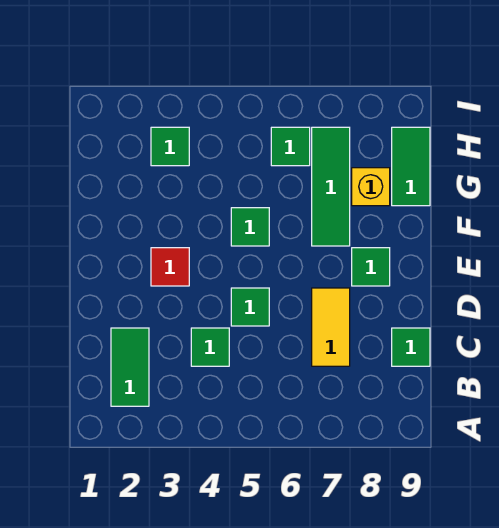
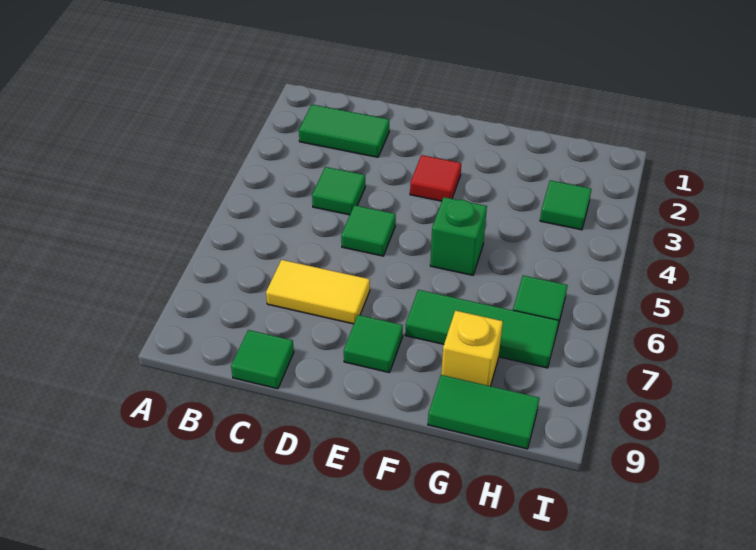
green tile F5 level 1 -> green brick F5 level 1

